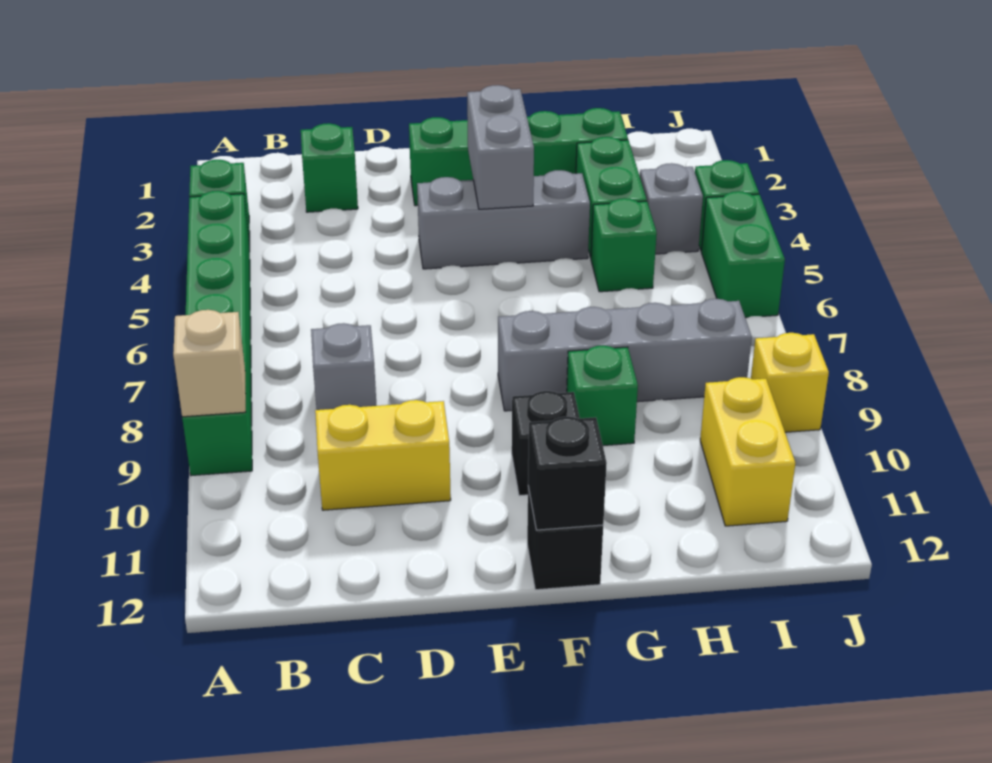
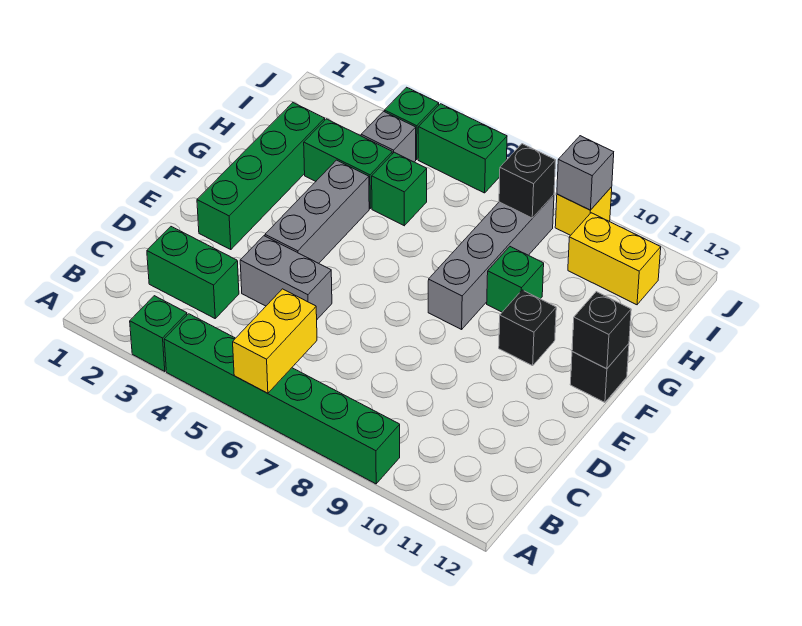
tan brick A9 level 2 -> none
green brick C2 level 1 -> green brick C2:C3 level 1
grey brick C8 level 1 -> grey brick J9 level 2
yellow brick C10:D10 level 1 -> yellow brick A6:B6 level 2
grey brick F3:F4 level 2 -> grey brick D4:D5 level 1
none -> black brick I8 level 2

